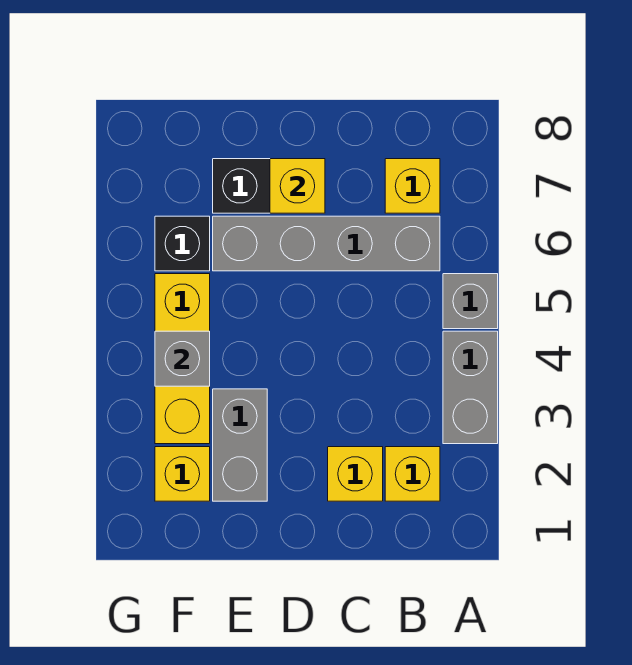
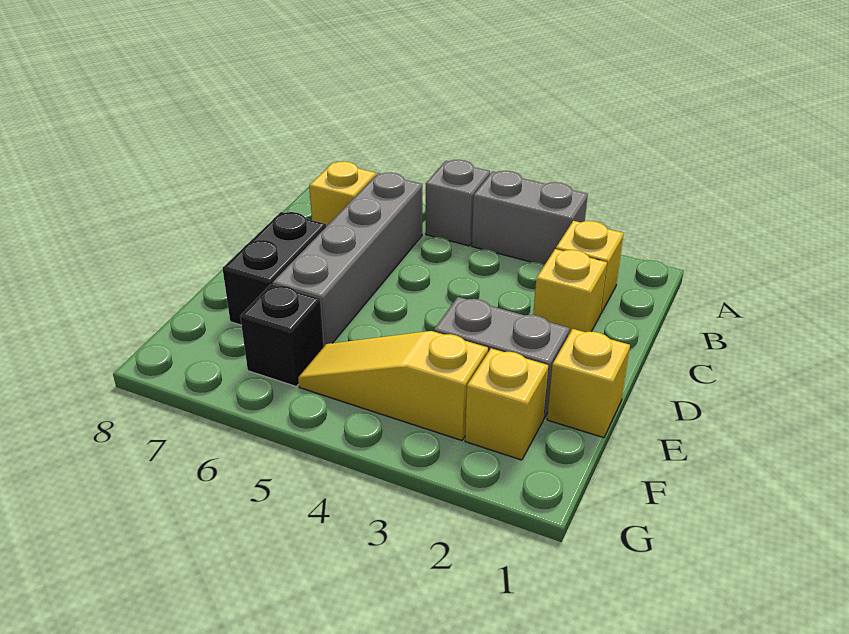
yellow brick D7 level 2 -> yellow brick E1 level 1
yellow brick F3:F5 level 1 -> yellow slope F3:F5 level 1 top 3
grey brick F4 level 2 -> none

